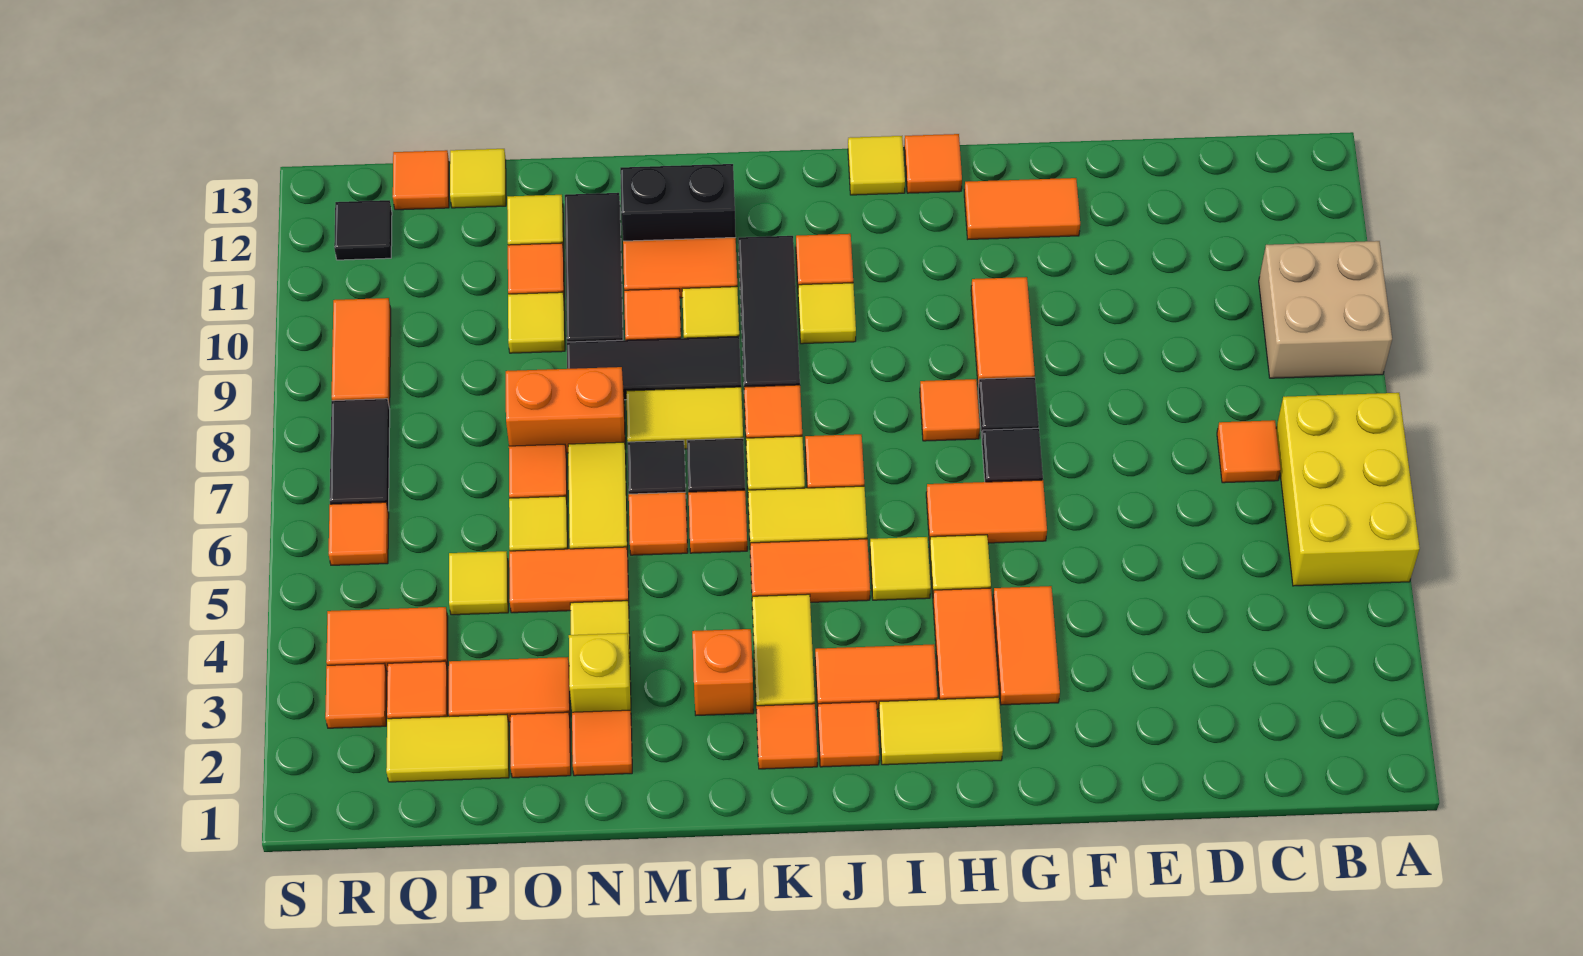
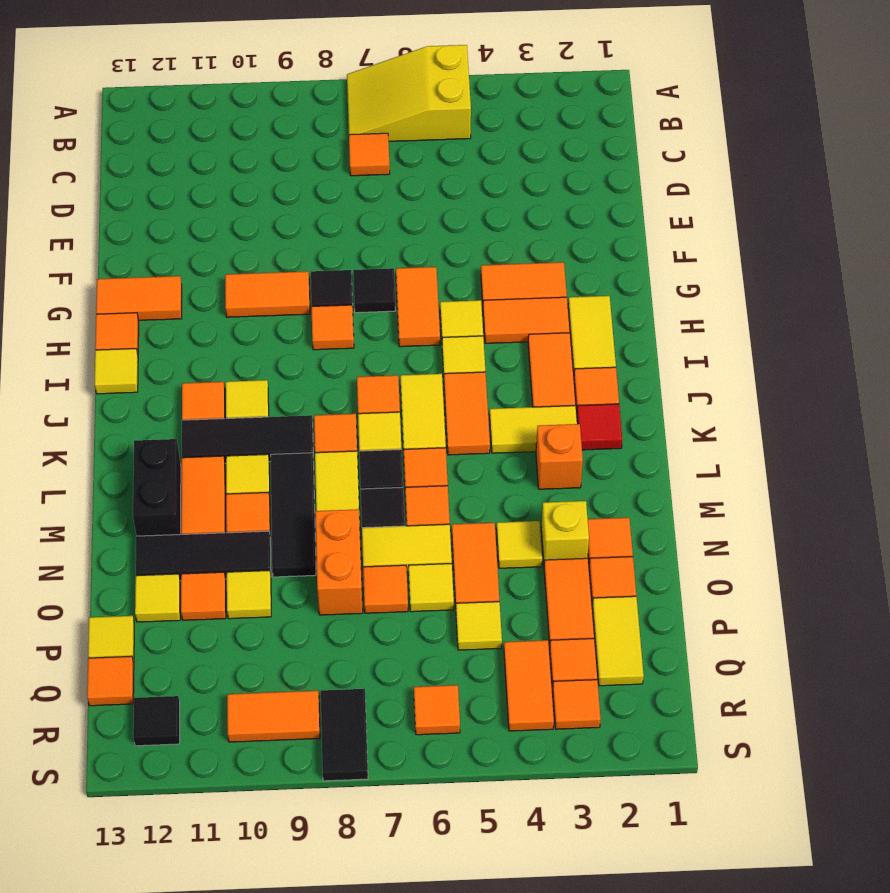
yellow brick A5:B7 level 1 -> yellow slope A5:B7 level 1 top 5
tan brick A9:B10 level 1 -> none
orange tile F12:G12 level 1 -> orange tile G12:G13 level 1
orange tile K2 level 1 -> red tile K2 level 1
black tile R7:R8 level 1 -> black tile R8:S8 level 1

